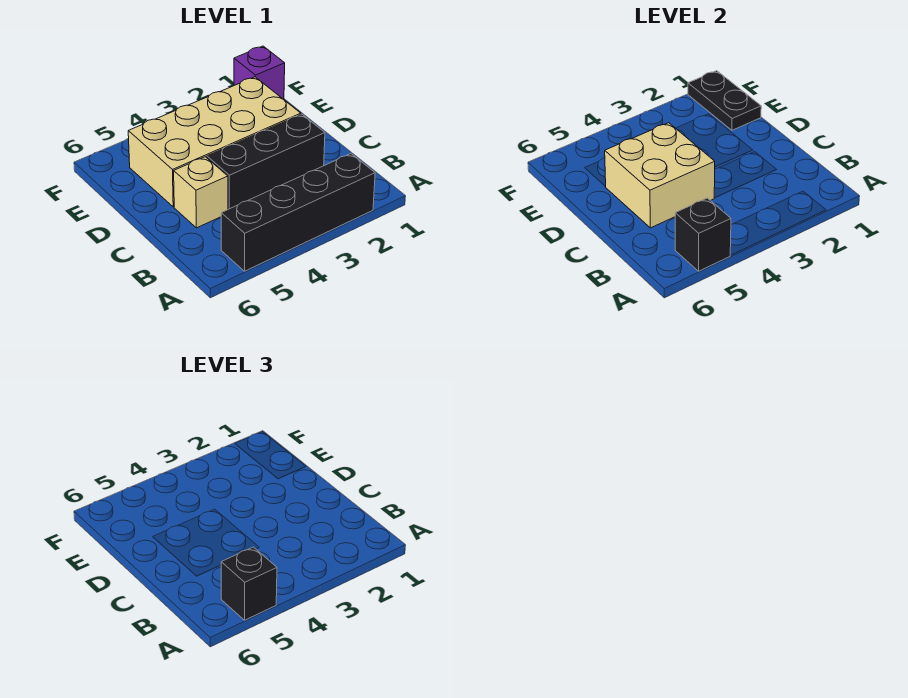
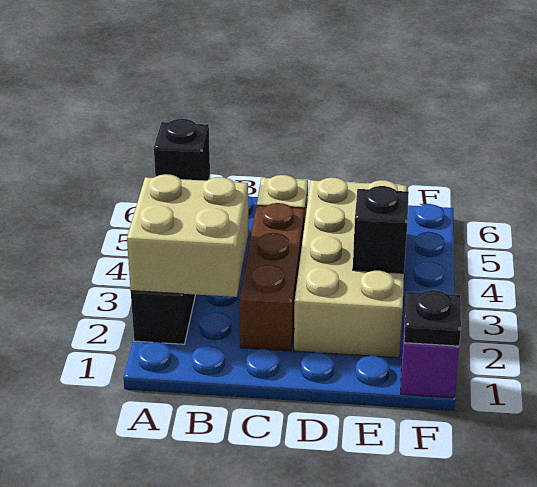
black brick A5 level 3 -> black brick E3 level 2
black brick C2:C4 level 1 -> brown brick C2:C4 level 1
tan brick C4:D5 level 2 -> tan brick A2:B3 level 2
black plate E1:F1 level 2 -> black plate F1 level 2

